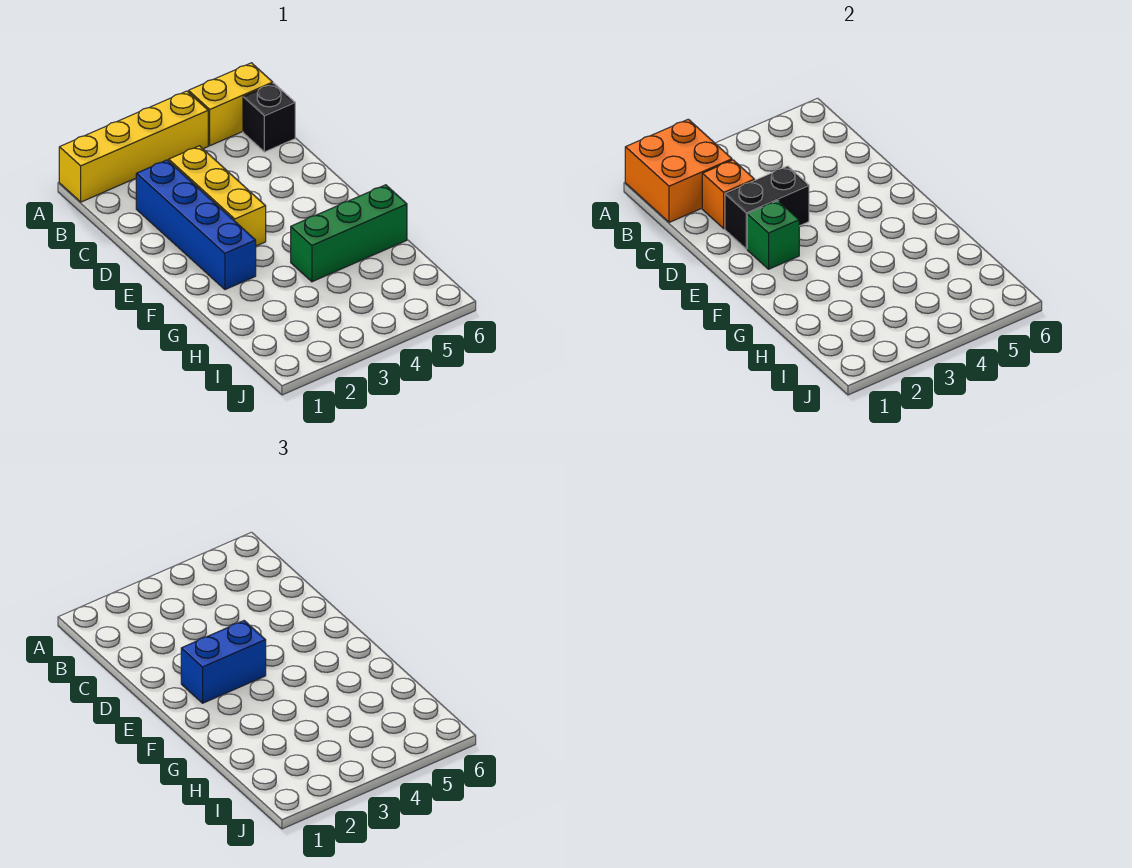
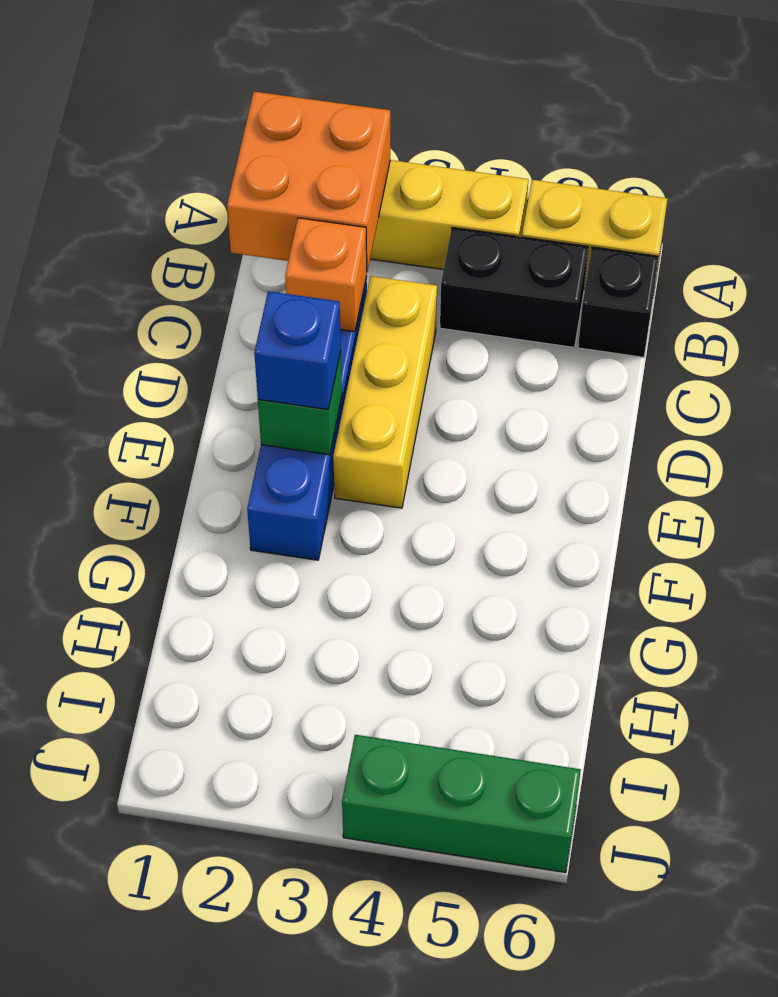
black brick D2:D3 level 2 -> black brick B4:B5 level 1
blue brick E2:E3 level 3 -> blue brick E2 level 3
green brick G4:G6 level 1 -> green brick J4:J6 level 1

